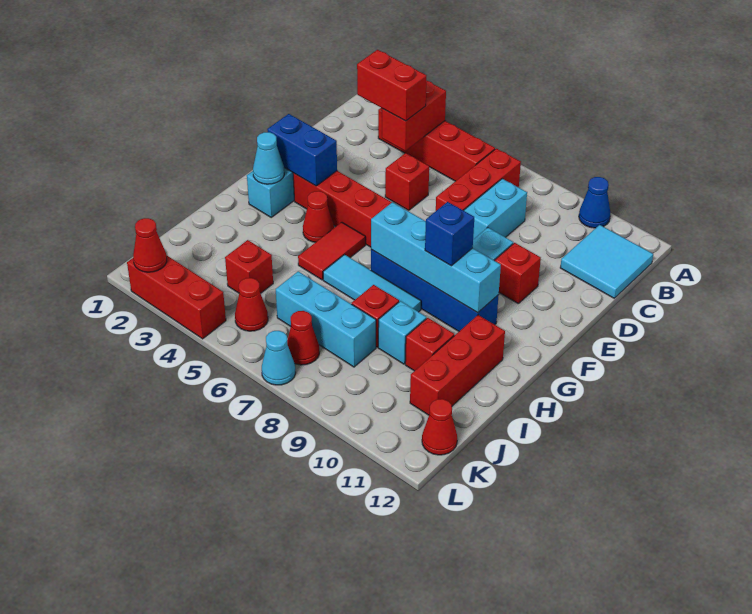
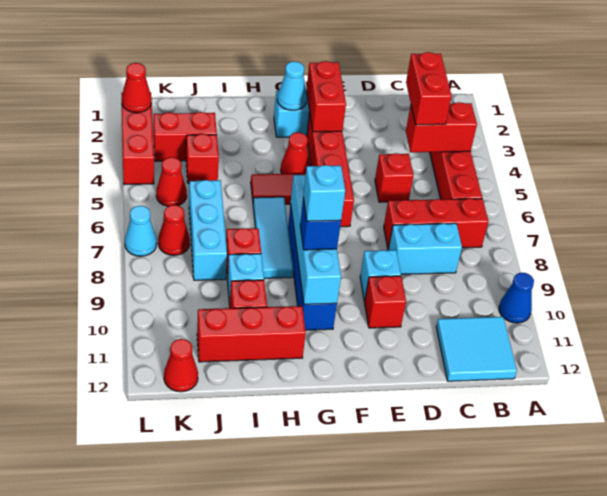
blue brick F2:F3 level 2 -> red brick F2:F3 level 2
none -> cyan brick G9 level 4
none -> red brick J3:K3 level 1

